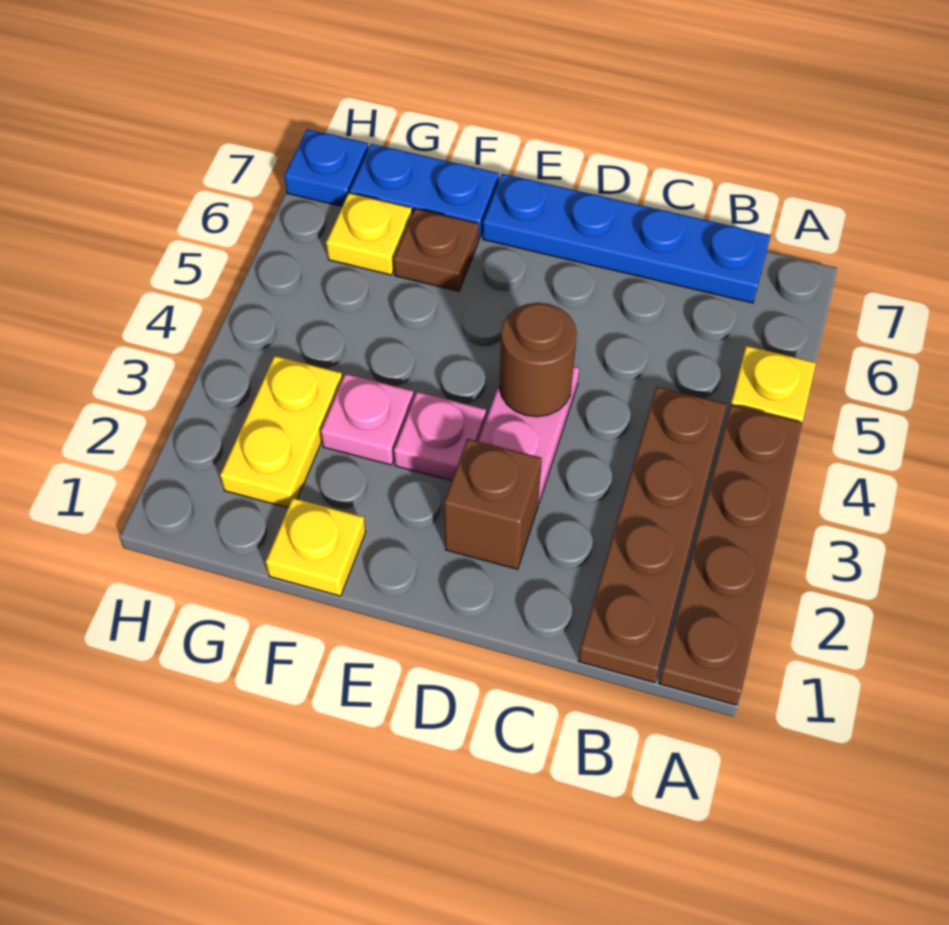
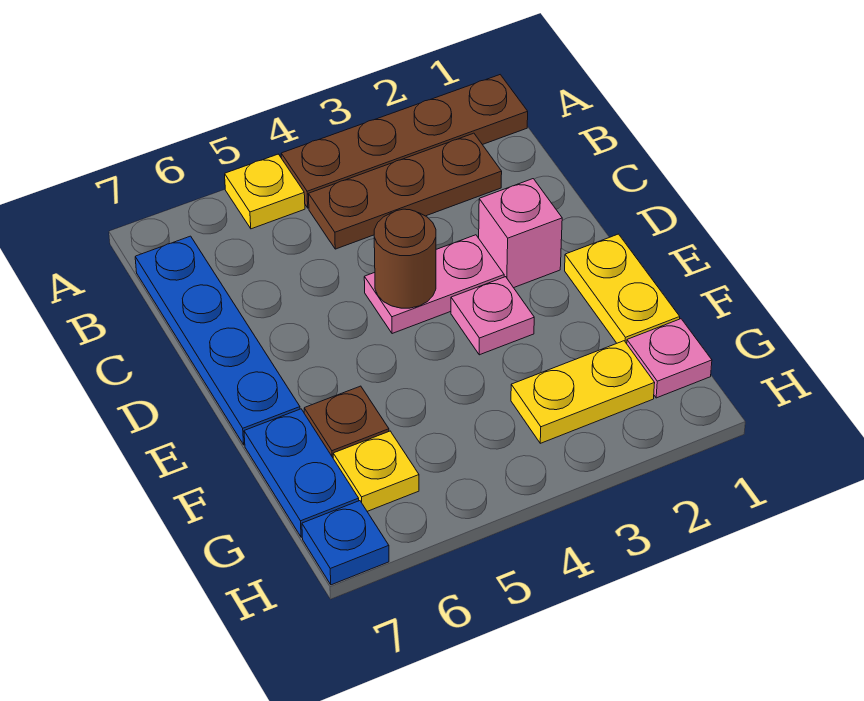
brown plate B1:B4 level 1 -> brown plate B2:B4 level 1
brown brick D2 level 1 -> pink brick D2 level 1
yellow plate F1 level 1 -> yellow plate E1:F1 level 1
pink plate F3 level 1 -> pink plate G1 level 1

